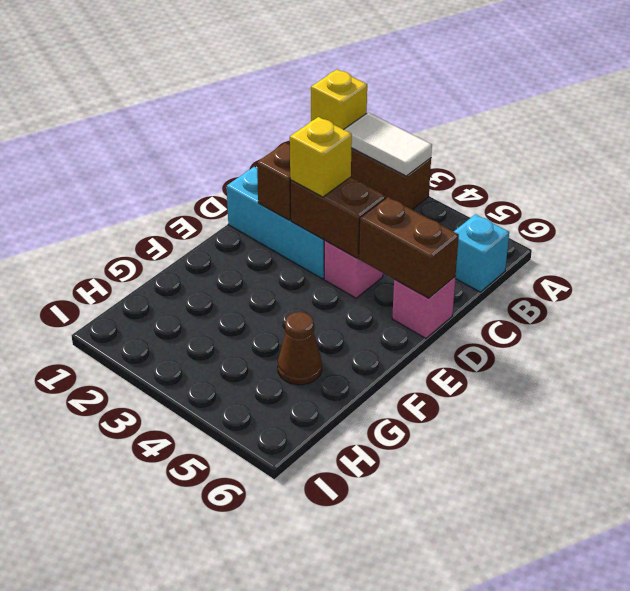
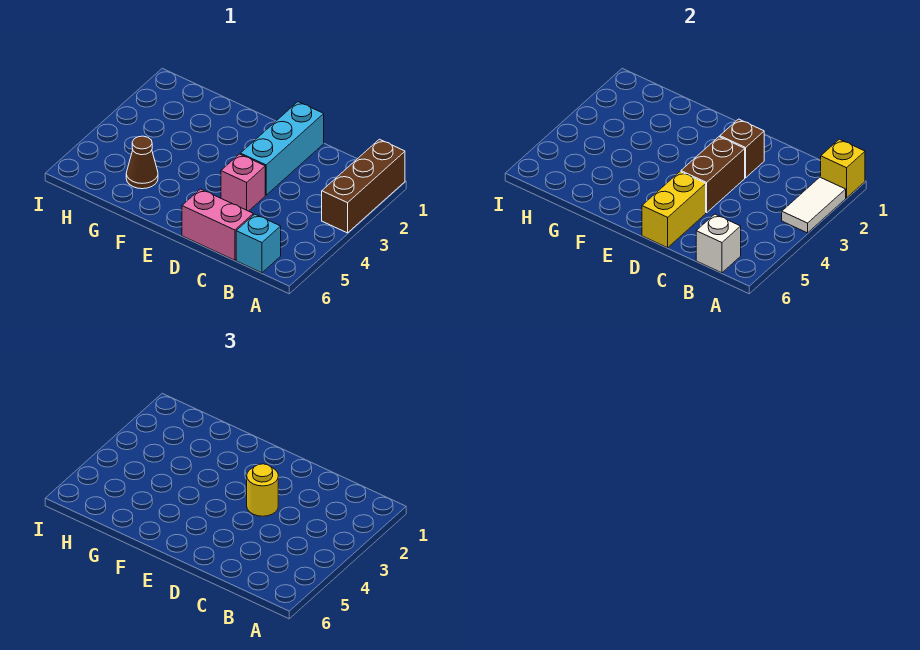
none -> white brick B6 level 2
yellow brick D3 level 3 -> yellow round brick D3 level 3
brown brick D5:D6 level 2 -> yellow brick D5:D6 level 2
pink brick D6 level 1 -> pink brick C6:D6 level 1

